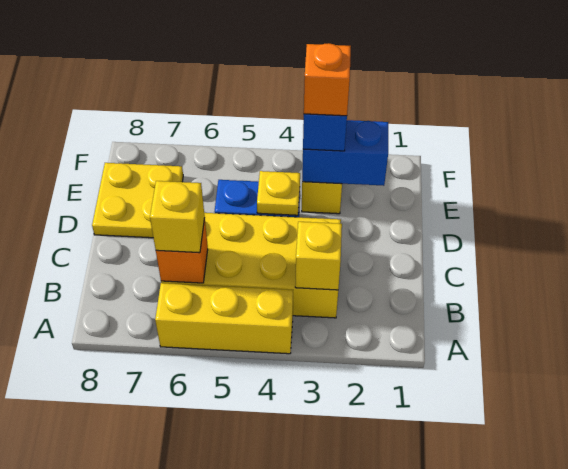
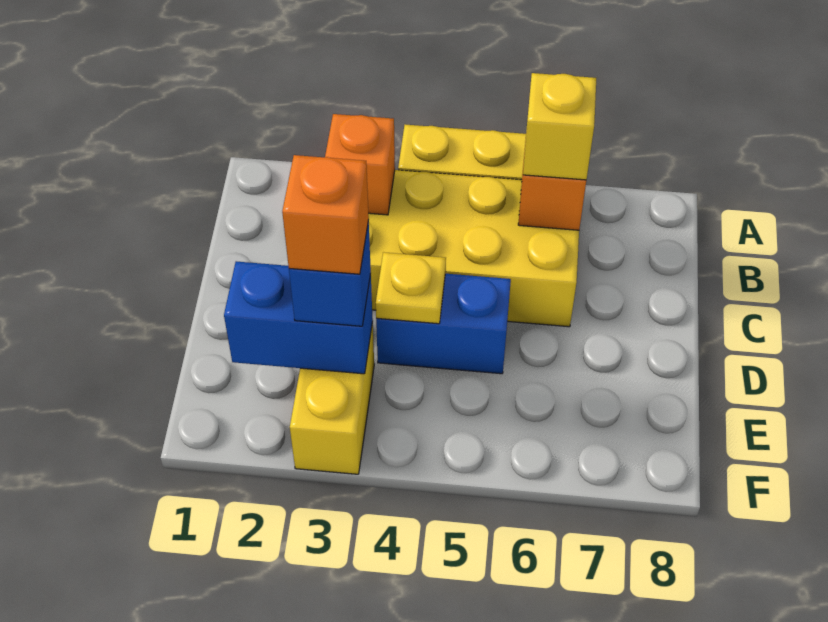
yellow brick B3 level 2 -> orange brick B3 level 2
yellow plate D7:E8 level 1 -> none

